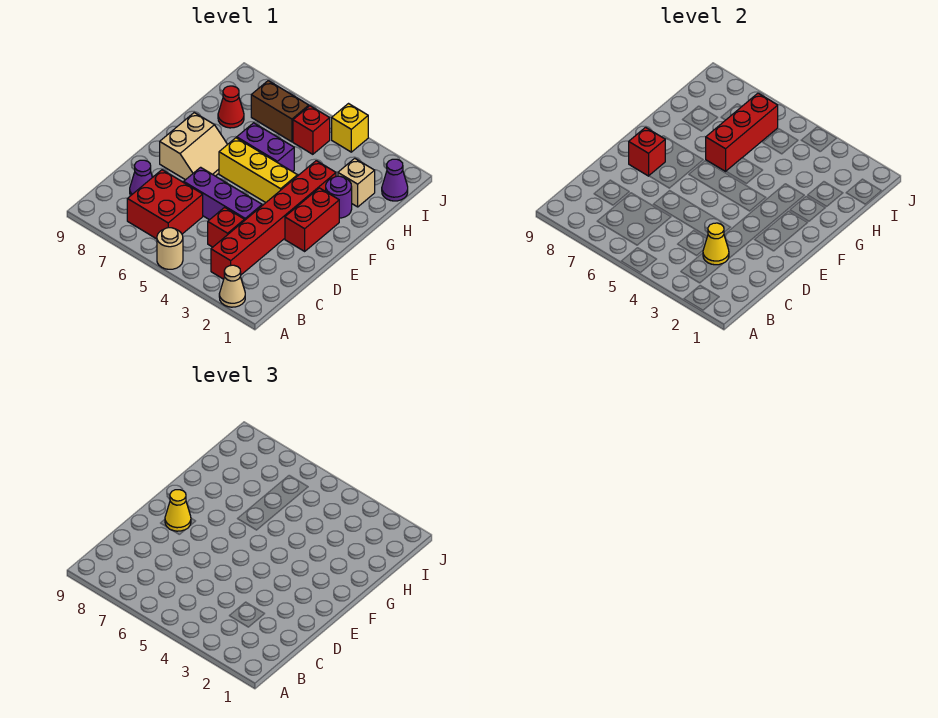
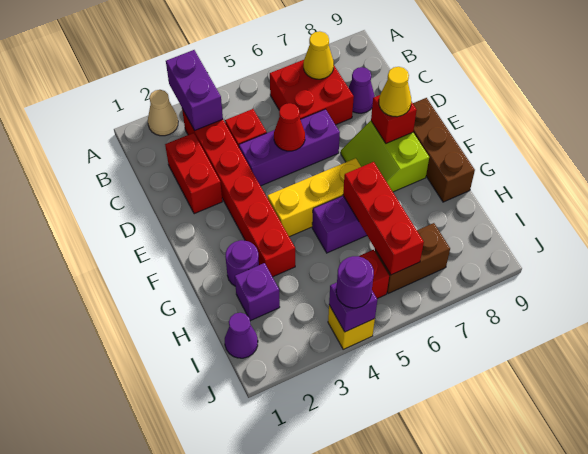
none -> purple brick A3:B3 level 2
tan round brick A5 level 1 -> none
yellow cone C3 level 2 -> yellow cone B7 level 2
red brick E2:F2 level 1 -> red brick C2:D2 level 1
tan slope E7:F8 level 1 top 8 -> lime slope E7:F8 level 1 top 8
none -> brown brick E9:G9 level 1
tan brick H2 level 1 -> purple brick H2 level 1
red cone H8 level 1 -> red cone D5 level 2
none -> purple brick J4 level 2
none -> purple round brick J4 level 3

